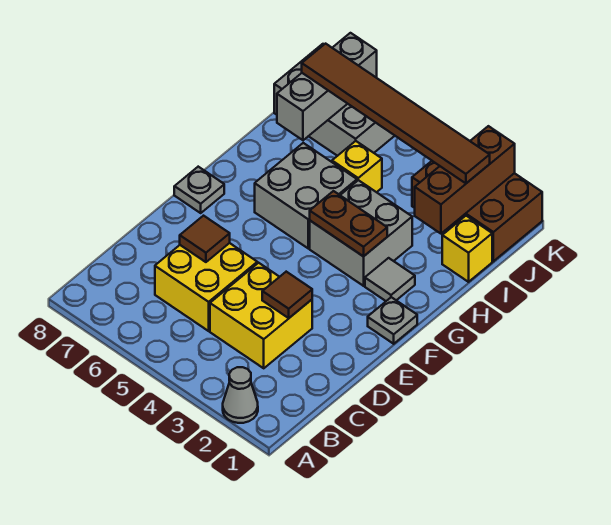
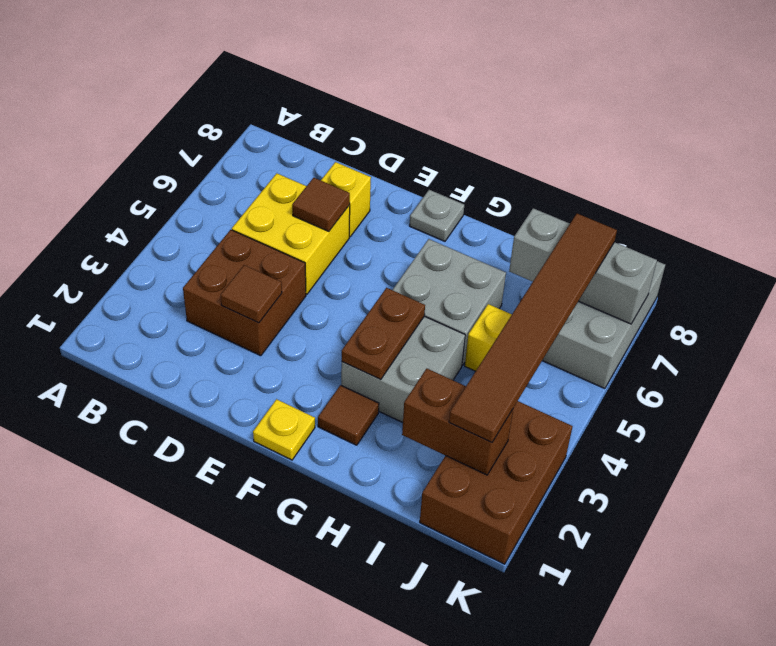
grey cone A2 level 1 -> none
yellow brick C3:D4 level 1 -> brown brick C3:D4 level 1
grey plate F1 level 1 -> yellow plate F1 level 1
grey tile G2 level 1 -> brown tile G2 level 1
yellow brick I1 level 1 -> yellow brick D7 level 1
brown brick I2:K2 level 2 -> brown brick I2:J2 level 2

